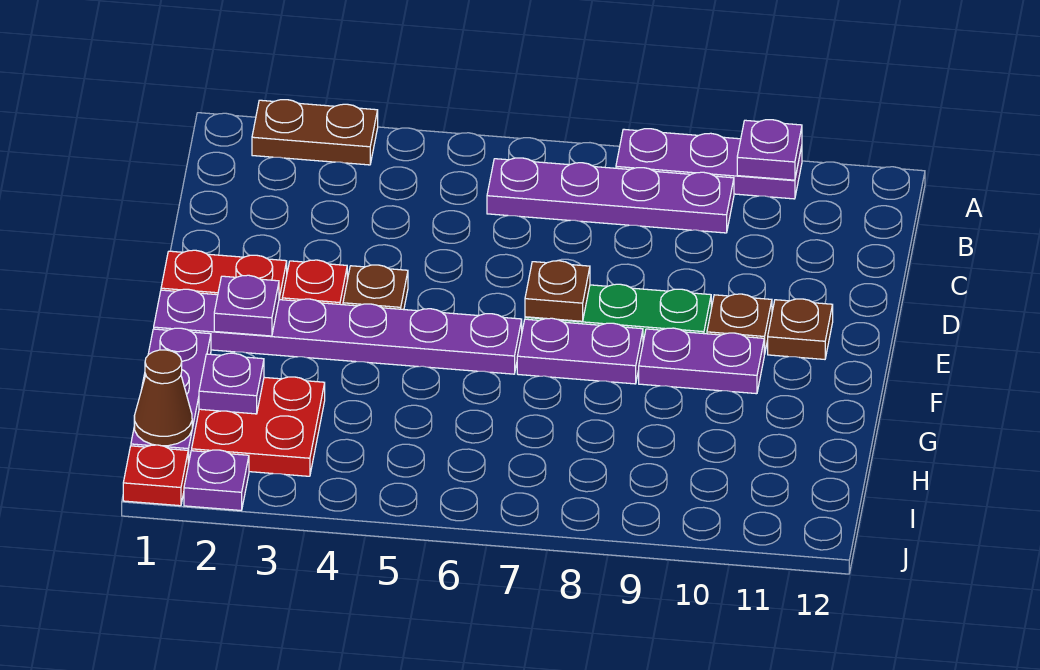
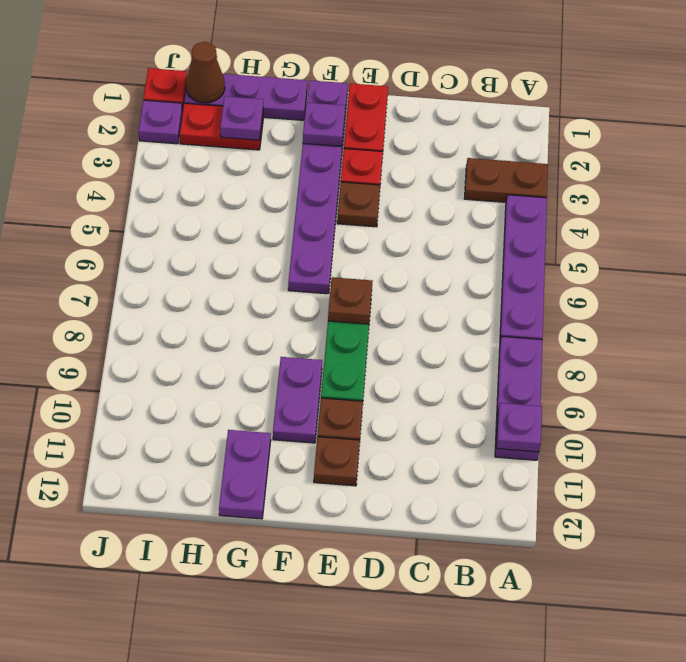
brown plate A2:A3 level 1 -> brown plate A3:B3 level 1
purple plate B6:B9 level 1 -> purple plate A4:A7 level 1
purple plate F7:F8 level 1 -> purple plate G11:G12 level 1
red plate H2:I3 level 1 -> red plate H2:I2 level 1

